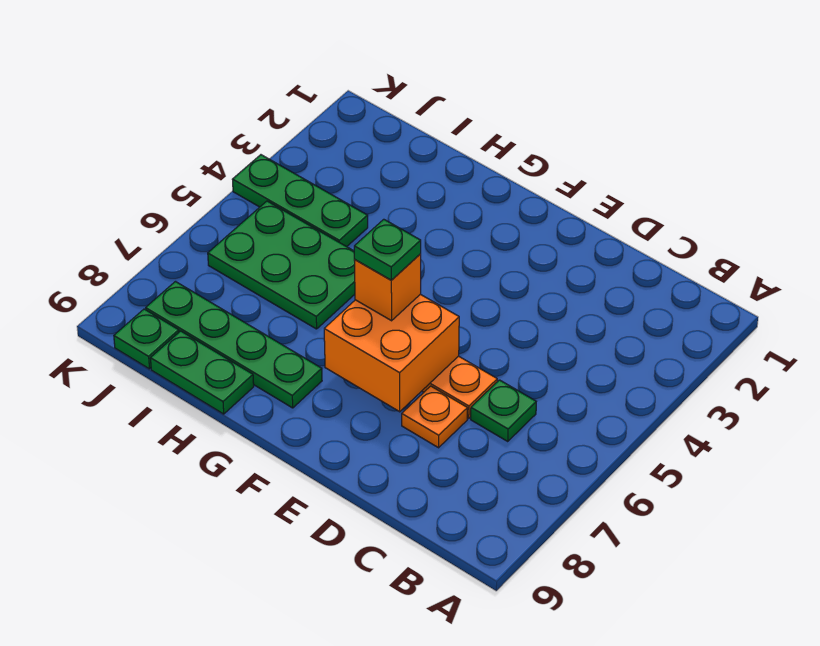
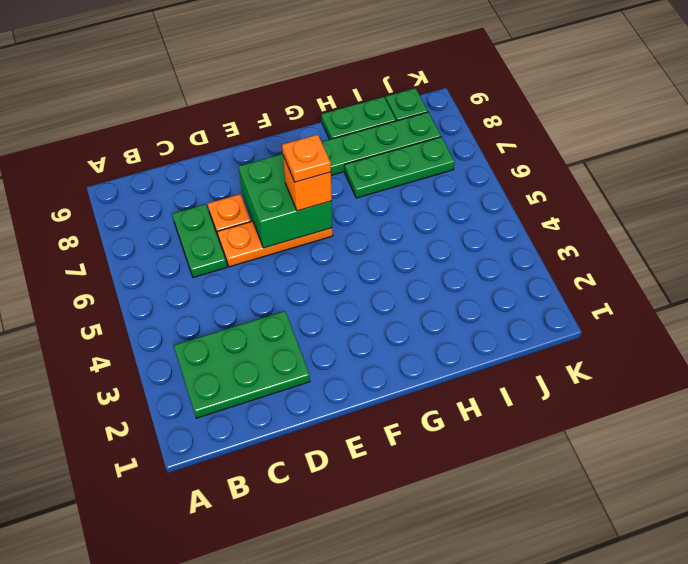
green plate C6 level 1 -> green plate C6:C7 level 1
orange brick E6:F7 level 2 -> green brick E6:F7 level 2
green plate F6 level 4 -> orange plate F6 level 4
green plate H5:J6 level 1 -> green plate B2:D3 level 1
green plate I4:K4 level 1 -> green plate H7:J7 level 1

